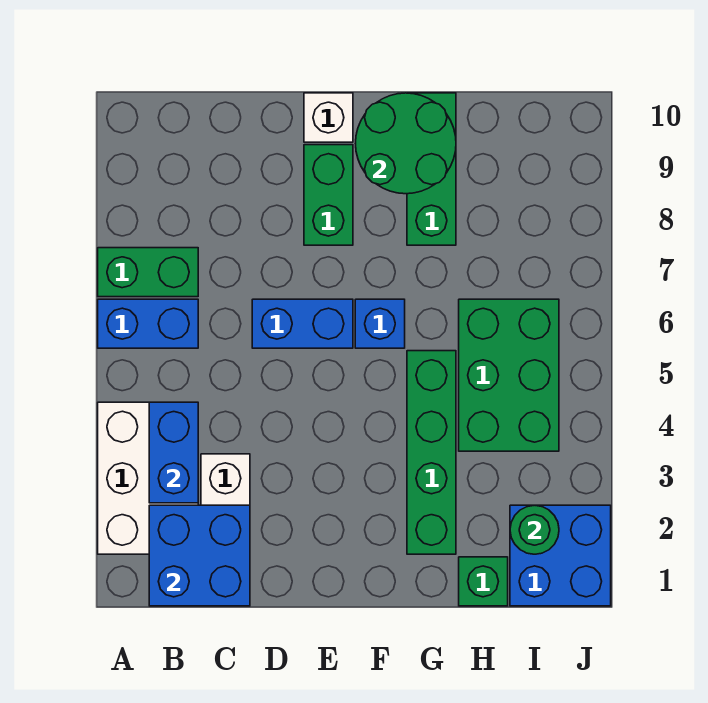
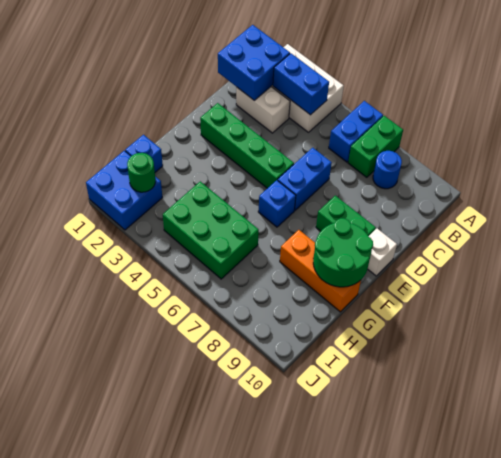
none -> blue round brick B8 level 1
green brick G2:G5 level 1 -> green brick E2:E5 level 1
green brick G8:G10 level 1 -> orange brick G8:G10 level 1
green brick H1 level 1 -> blue brick H1 level 1

